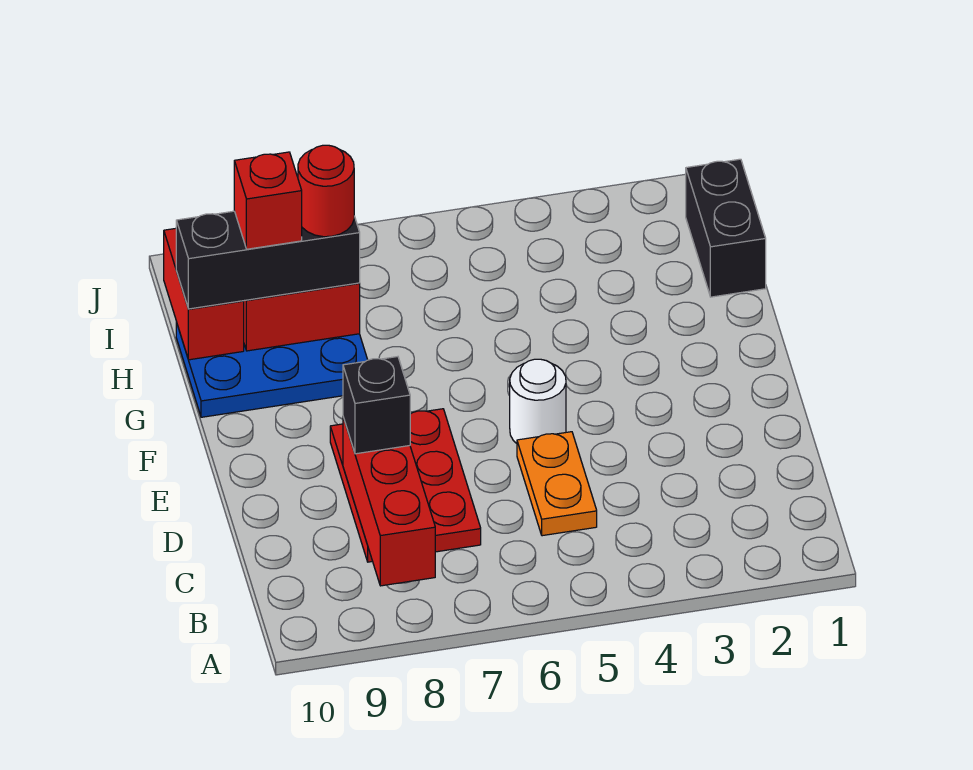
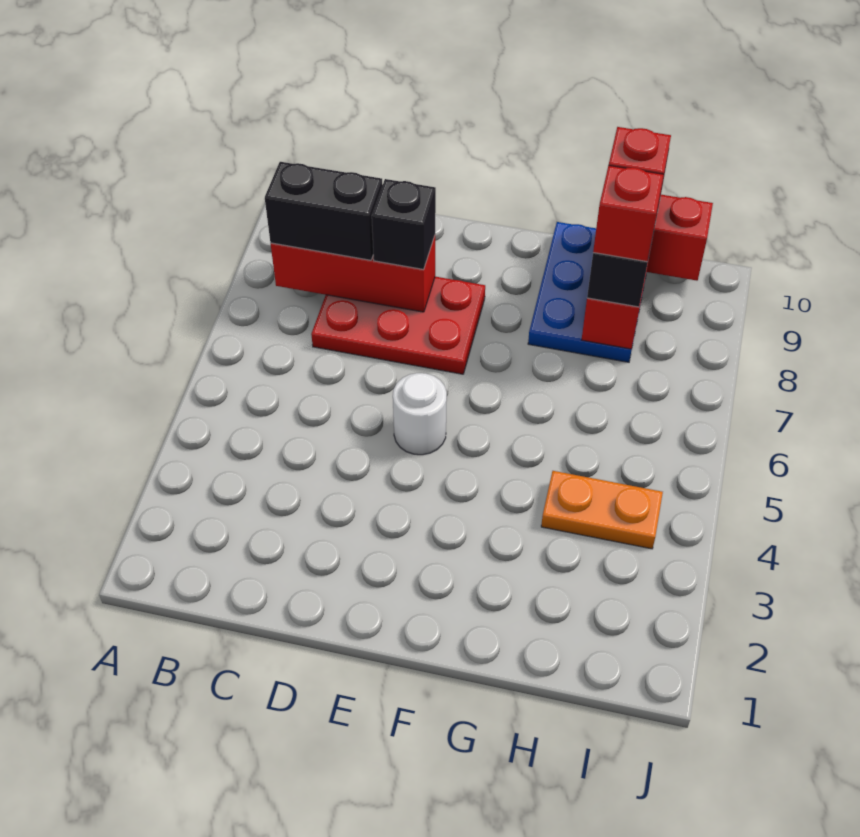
orange plate C5:D5 level 1 -> orange plate H4:I4 level 1
black brick H1:I1 level 1 -> black brick B8:C8 level 3
red round brick H8 level 4 -> red brick H8 level 4

